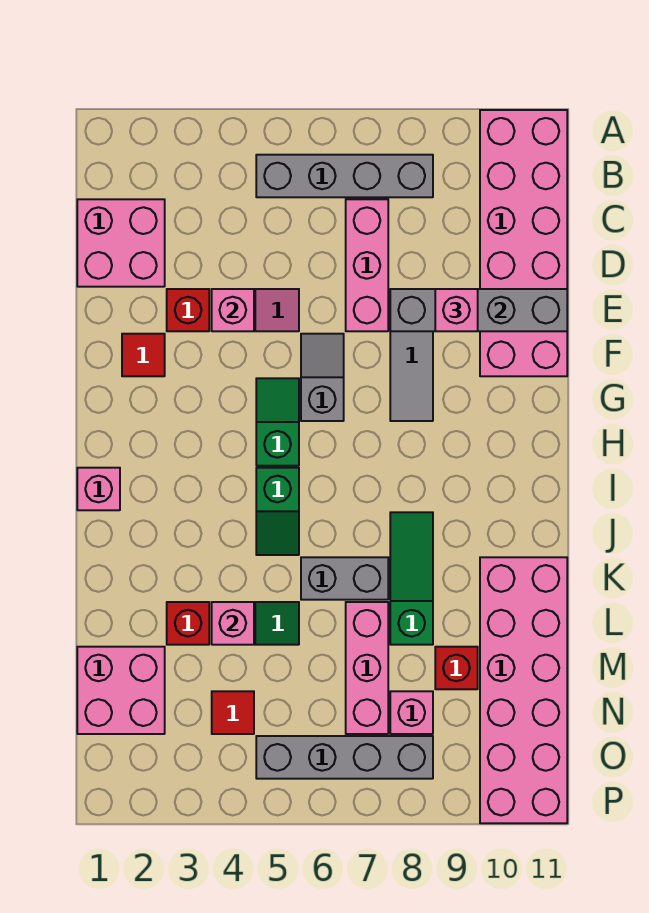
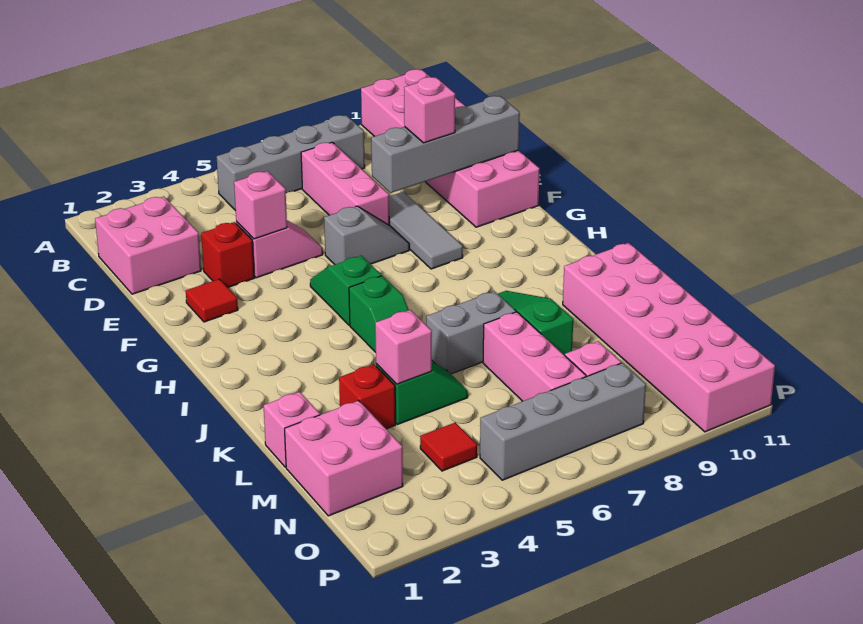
grey slope F6:G6 level 1 top G -> grey slope F6:F7 level 1 top 6
pink brick I1 level 1 -> pink brick L1 level 1
red brick M9 level 1 -> none

